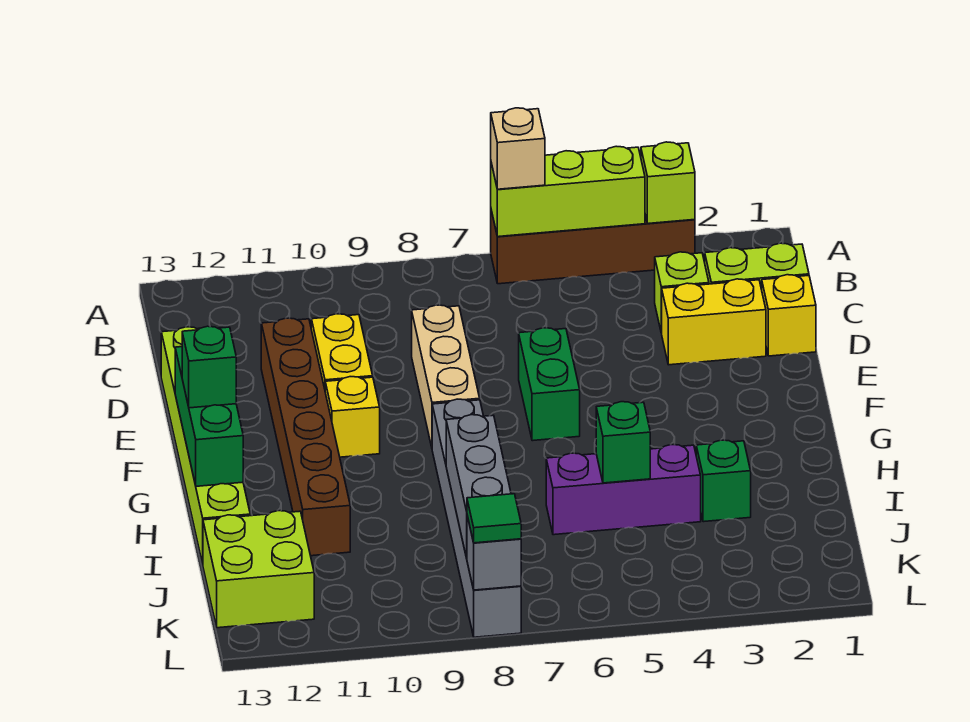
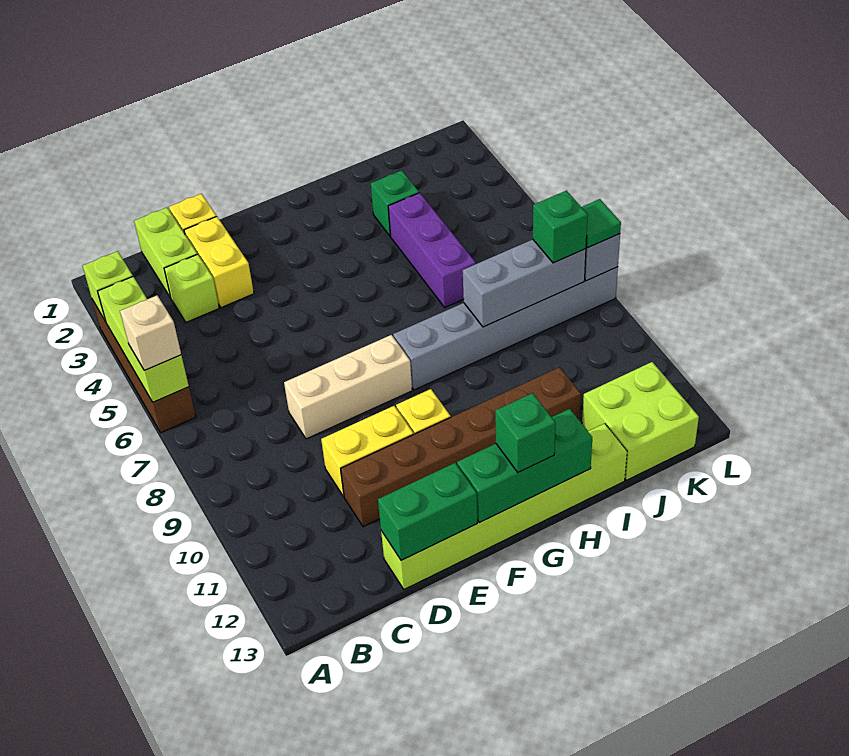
green brick E6:F6 level 1 -> green brick D13:E13 level 2
green brick I5 level 2 -> green brick K8 level 3

